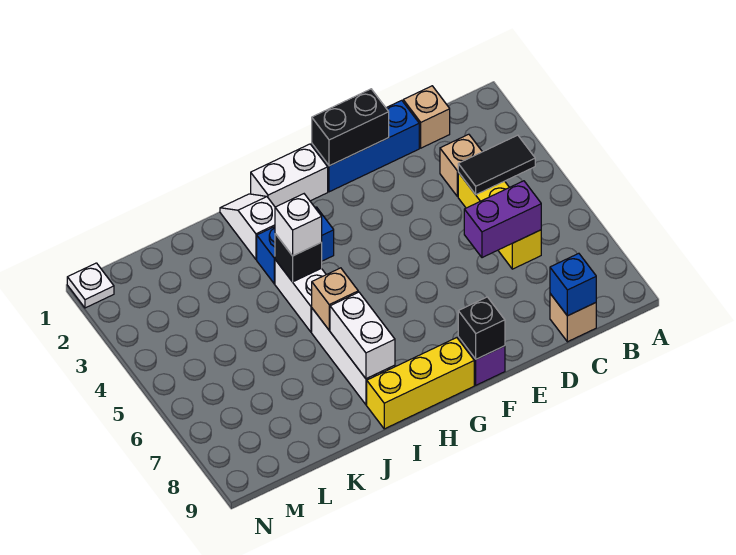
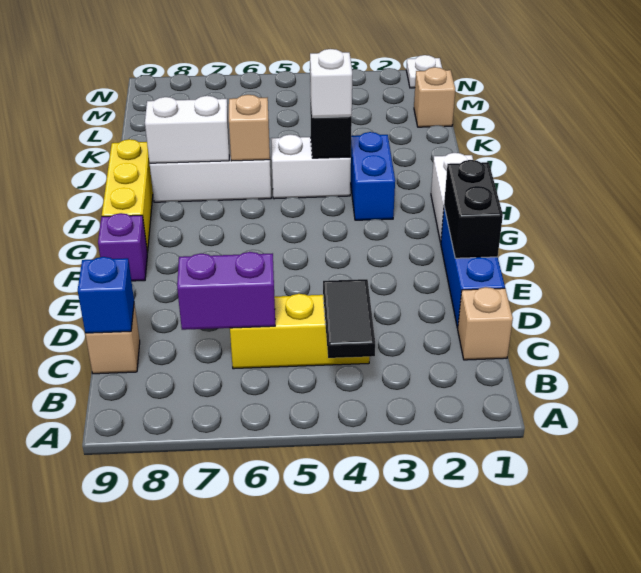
tan brick C3 level 1 -> tan brick L1 level 1
purple brick C6:D6 level 2 -> purple brick C6:C7 level 2
black brick F9 level 2 -> none
white slope I1:I2 level 1 top 2 -> none

